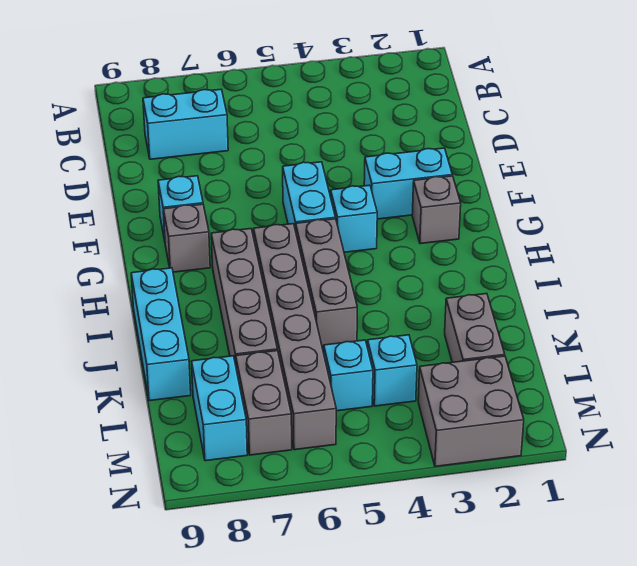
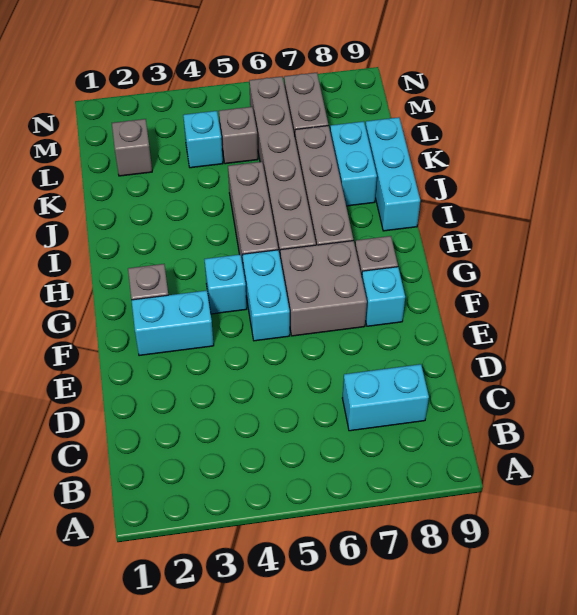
grey brick K2:L2 level 1 -> grey brick L2 level 1
cyan brick L5 level 1 -> grey brick L5 level 1
cyan brick L8:M8 level 1 -> cyan brick J8:K8 level 1
grey brick M2:N3 level 1 -> grey brick F6:G7 level 1

